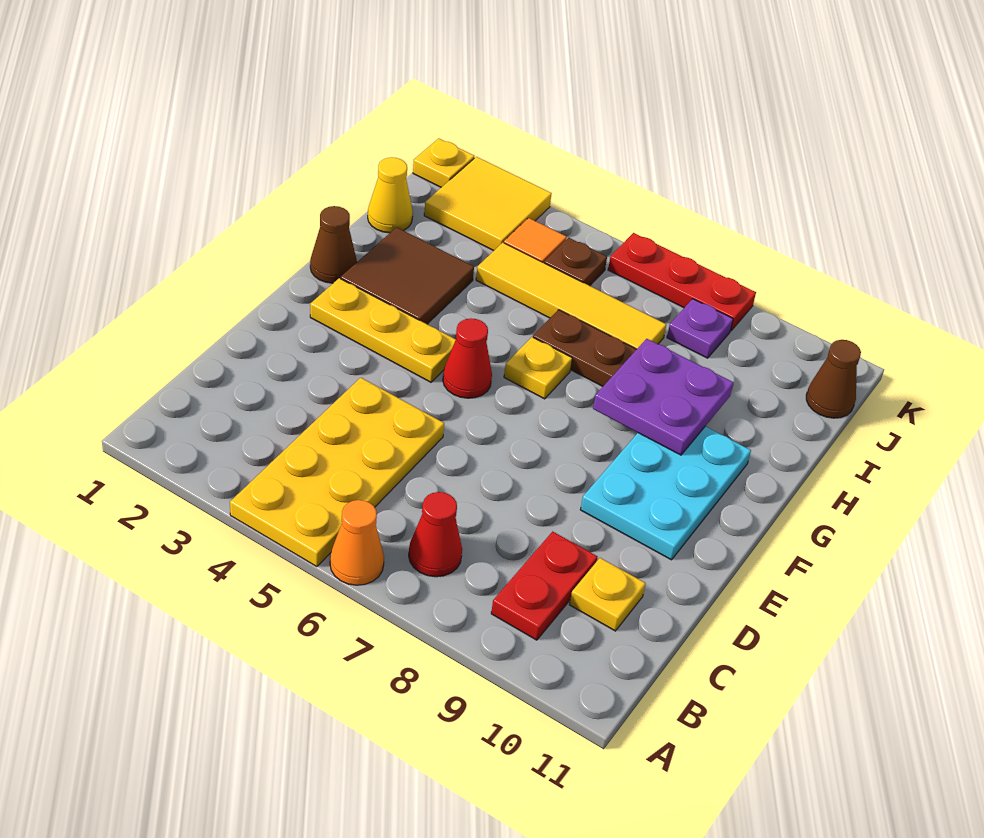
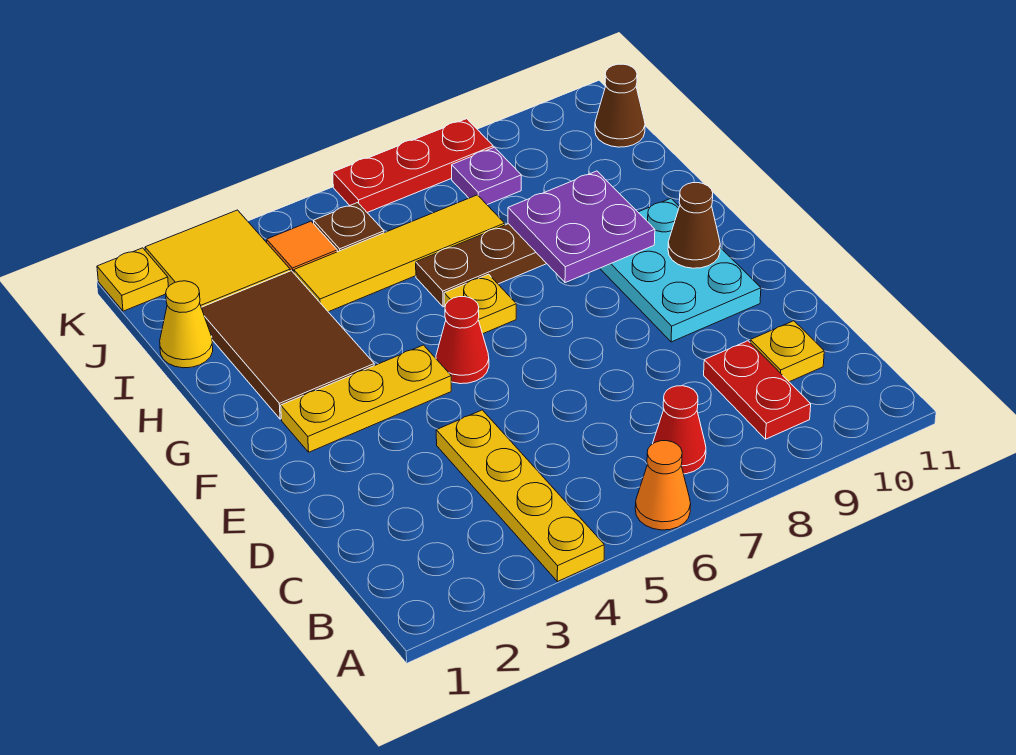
yellow plate A4:D5 level 1 -> yellow plate A4:D4 level 1
brown cone G1 level 1 -> brown cone F10 level 2
brown tile G2:H3 level 1 -> brown tile G2:I3 level 1

